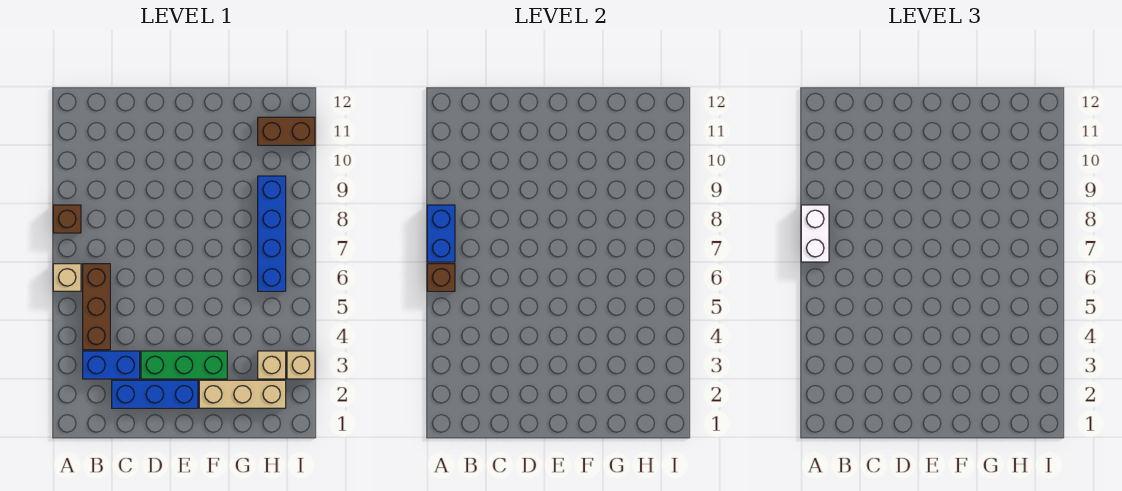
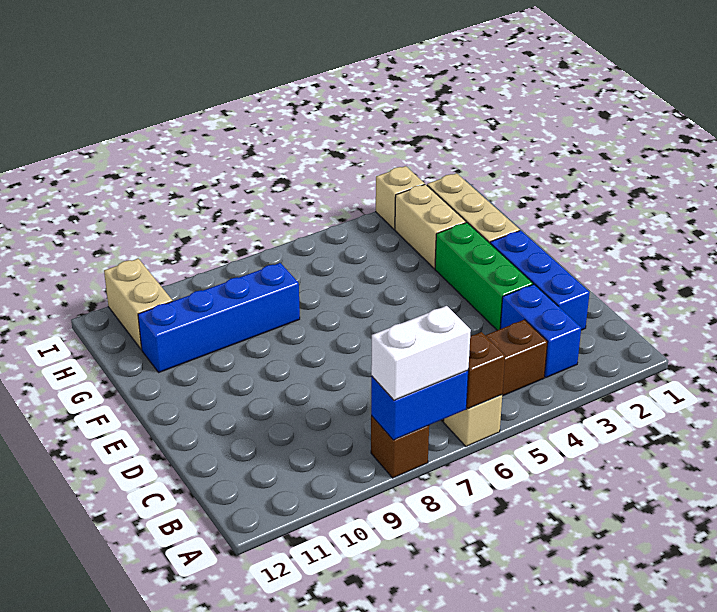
tan brick H3 level 1 -> tan brick G3:H3 level 1
blue brick H6:H9 level 1 -> blue brick G8:G11 level 1
brown brick H11:I11 level 1 -> tan brick H11:I11 level 1

